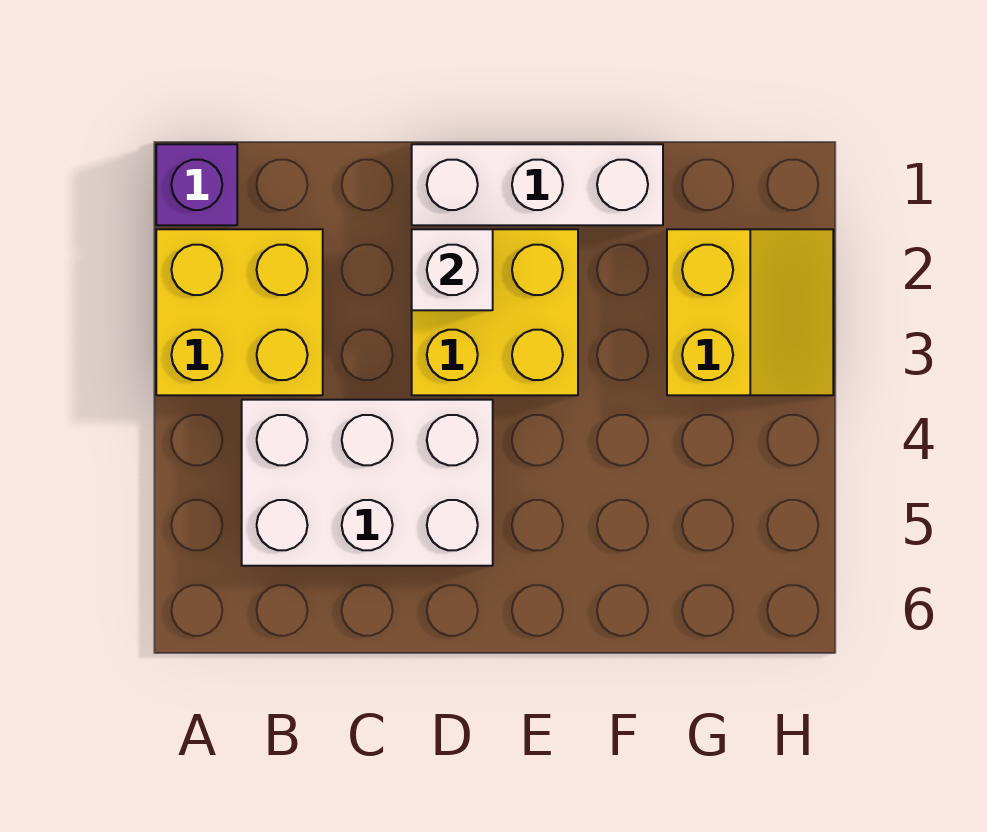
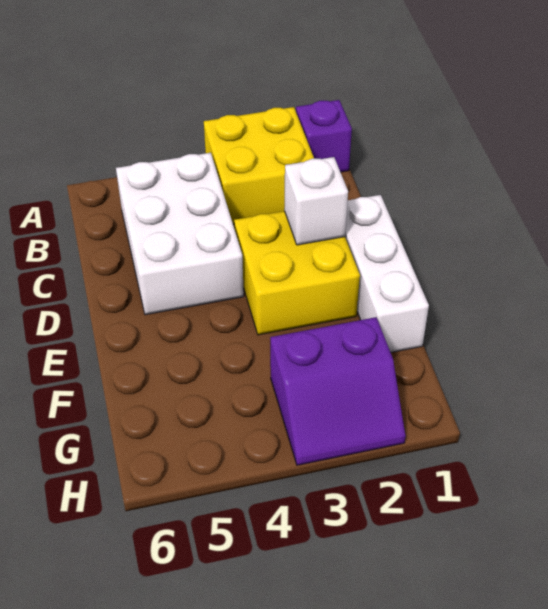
yellow slope G2:H3 level 1 top G -> purple slope G2:H3 level 1 top G

